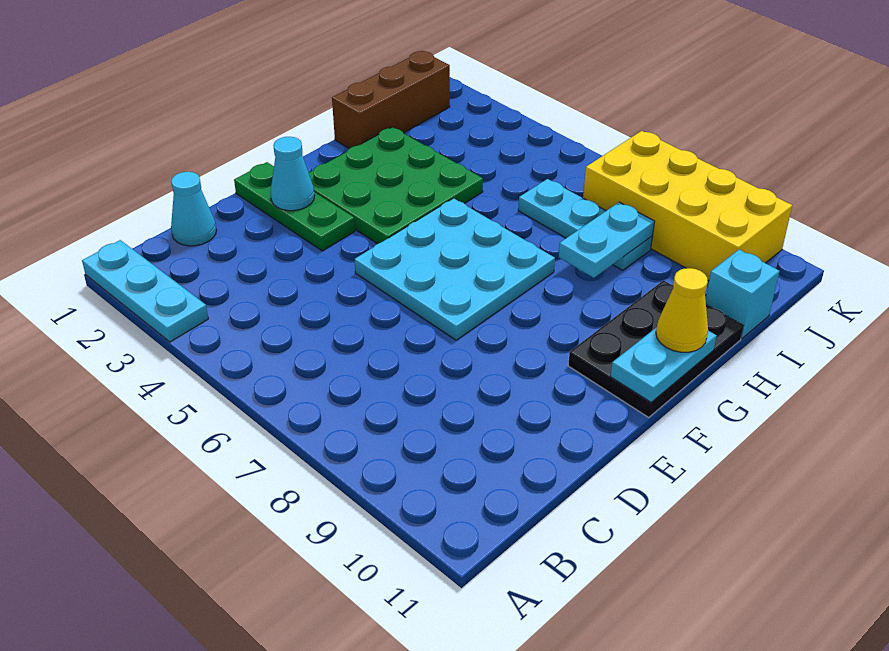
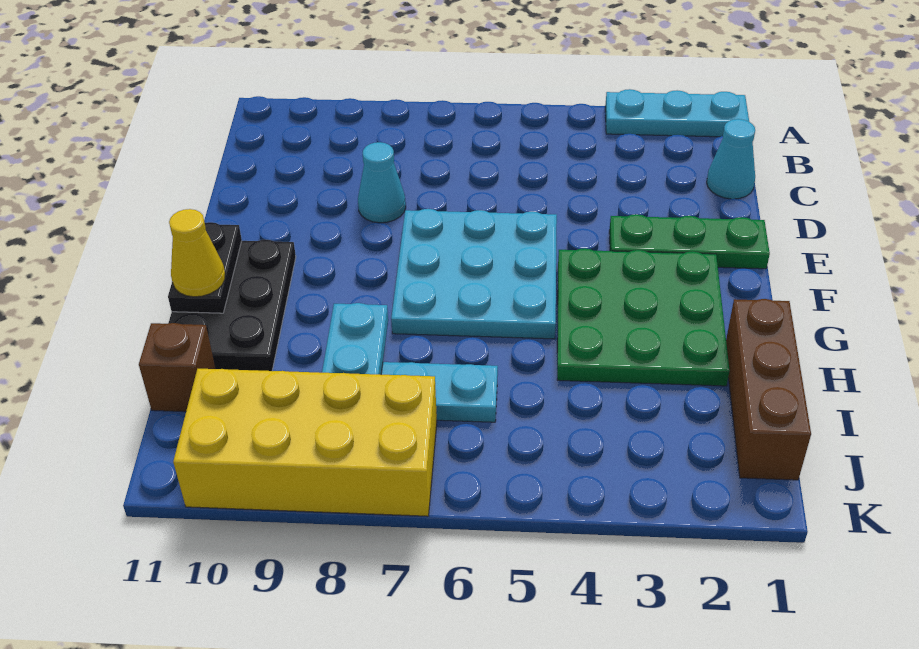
cyan cone E2 level 2 -> cyan cone D8 level 1
cyan plate F11:G11 level 2 -> black plate F11:G11 level 2
cyan brick I11 level 1 -> brown brick I11 level 1

